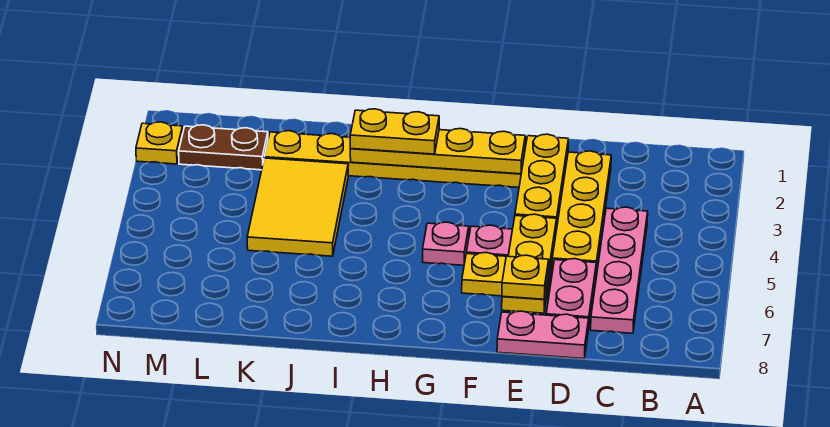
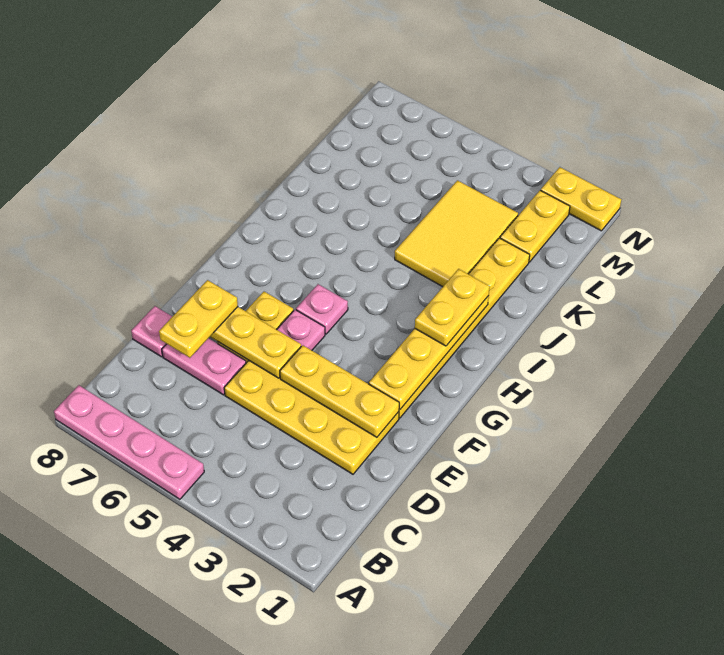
pink plate C4:C7 level 1 -> pink plate A5:A8 level 1
pink plate D8:E8 level 1 -> pink plate D8 level 1
yellow plate E7 level 3 -> yellow plate D7:E7 level 3
yellow tile J3:K5 level 1 -> yellow tile J3:L4 level 1
brown plate L2:M2 level 1 -> yellow plate L2:M2 level 1
yellow plate N2 level 1 -> yellow plate N1:N2 level 1

